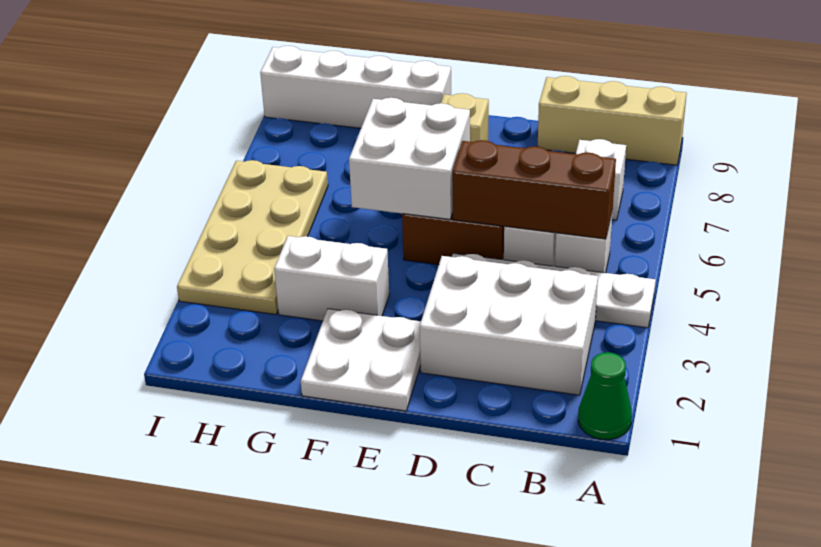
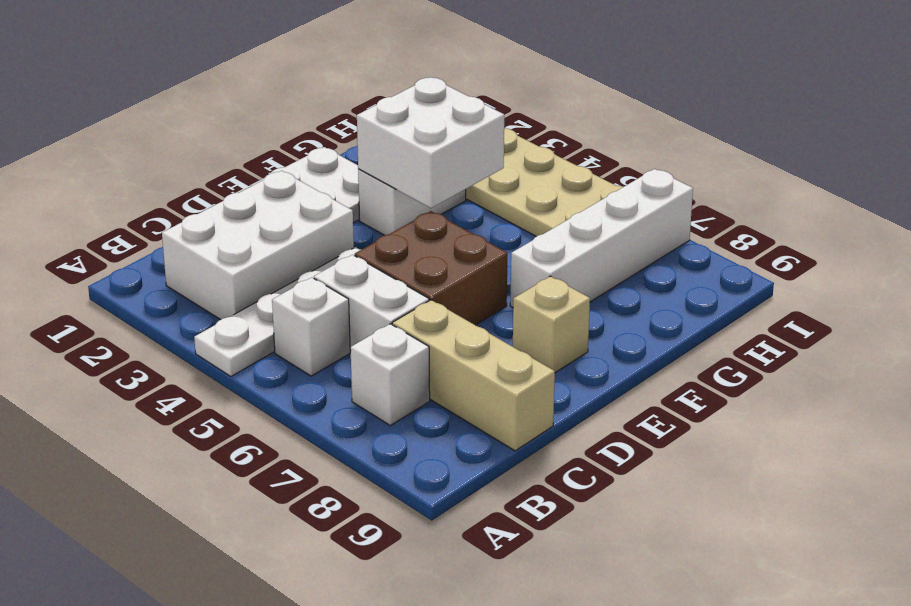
green cone A1 level 1 -> none
tan brick A9:C9 level 1 -> tan brick C7:C9 level 1
brown brick B5:D5 level 2 -> none
white brick E5:F6 level 2 -> white brick F3:G4 level 2
white brick F9:I9 level 1 -> white brick F7:I7 level 1

